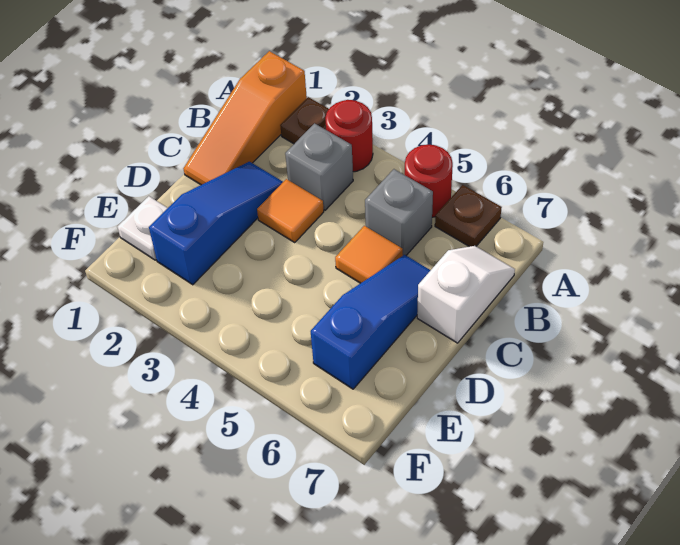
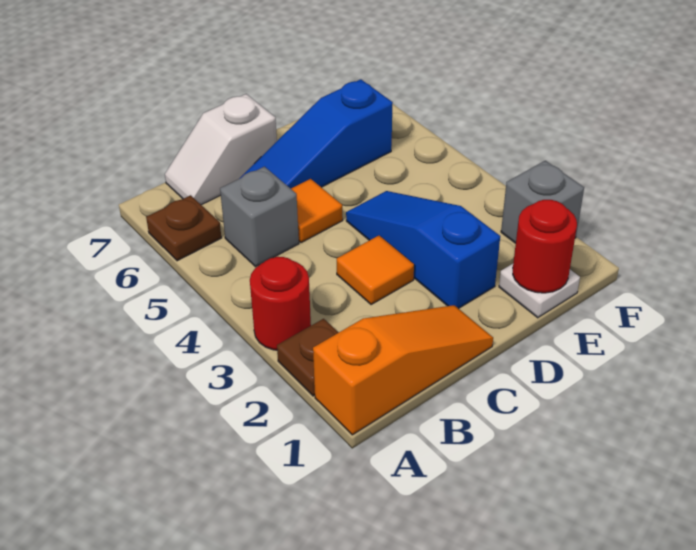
red round brick A5 level 1 -> red round brick E1 level 2
grey brick B3 level 1 -> grey brick F2 level 1
blue slope C2:E2 level 1 top E -> blue slope D2:D4 level 1 top 2

